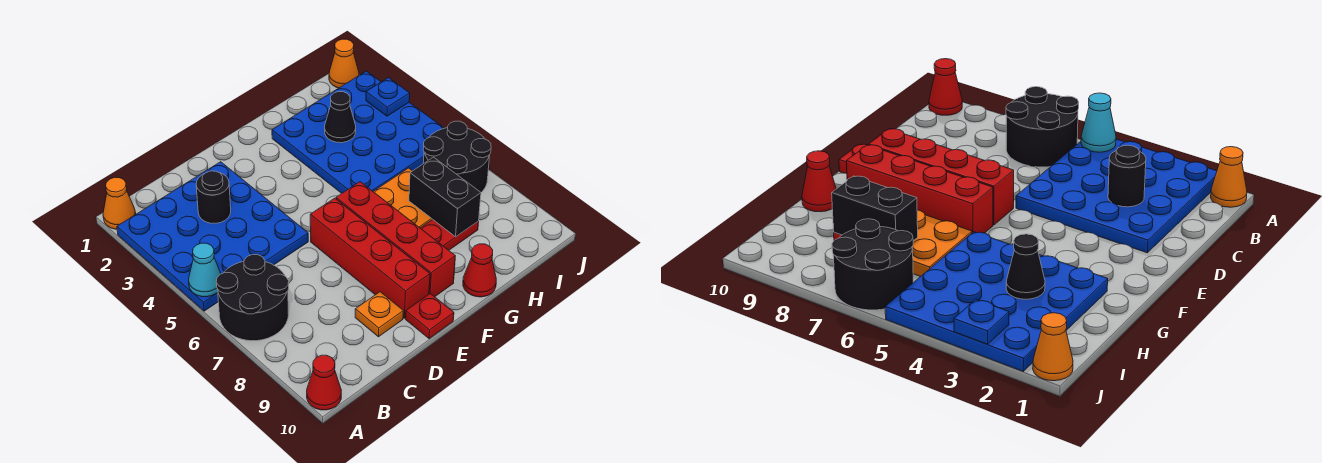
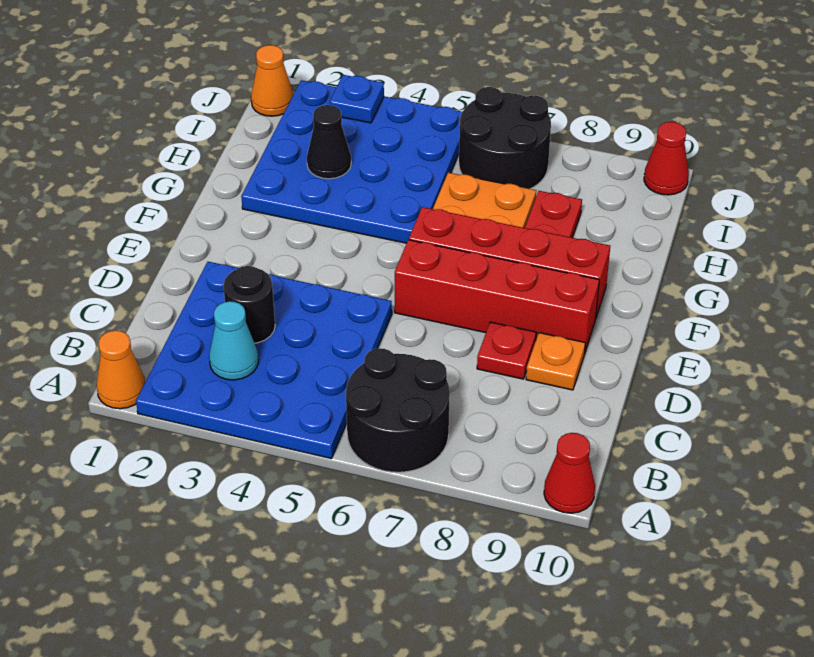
cyan cone A5 level 2 -> cyan cone B3 level 2
red plate E10 level 1 -> red plate D8 level 1
red cone G10 level 1 -> red cone J10 level 1
black brick H7:H8 level 2 -> none

